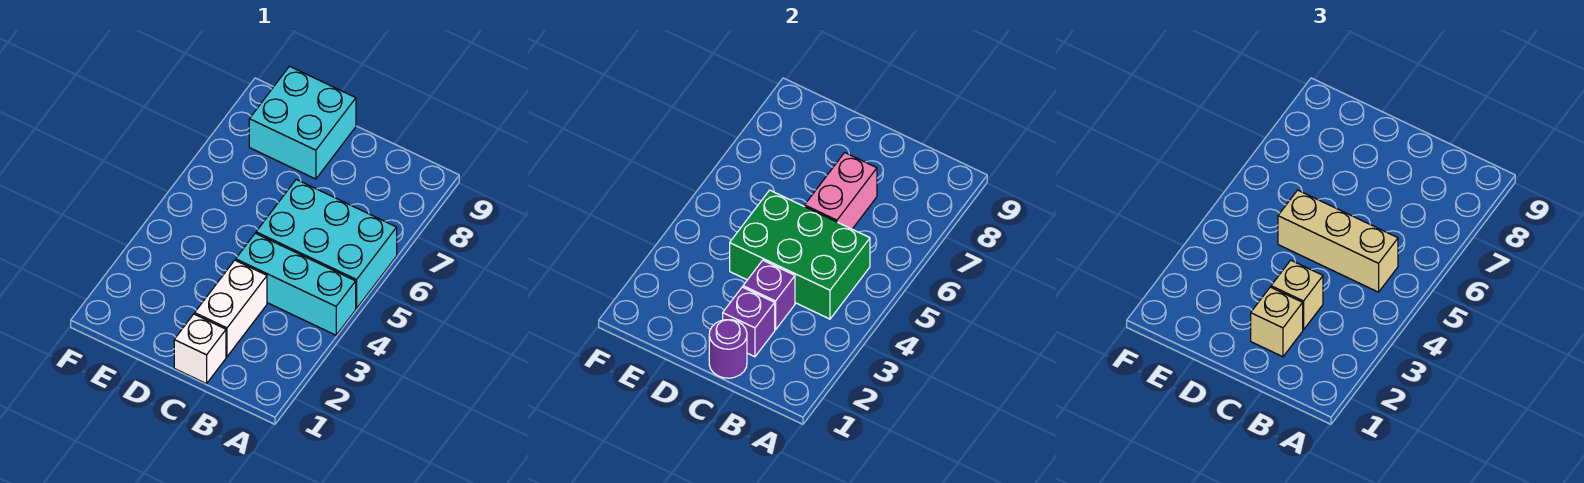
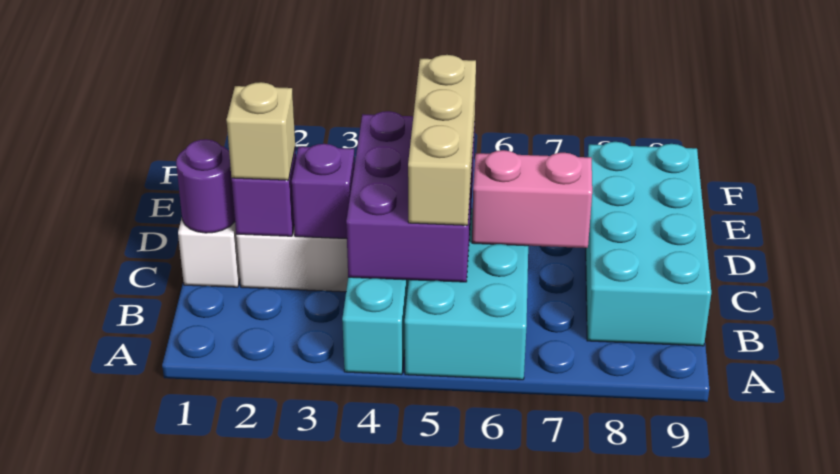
green brick B4:D5 level 2 -> purple brick B4:D5 level 2
tan brick C3 level 3 -> none
cyan brick D8:E9 level 1 -> cyan brick B8:E9 level 1

